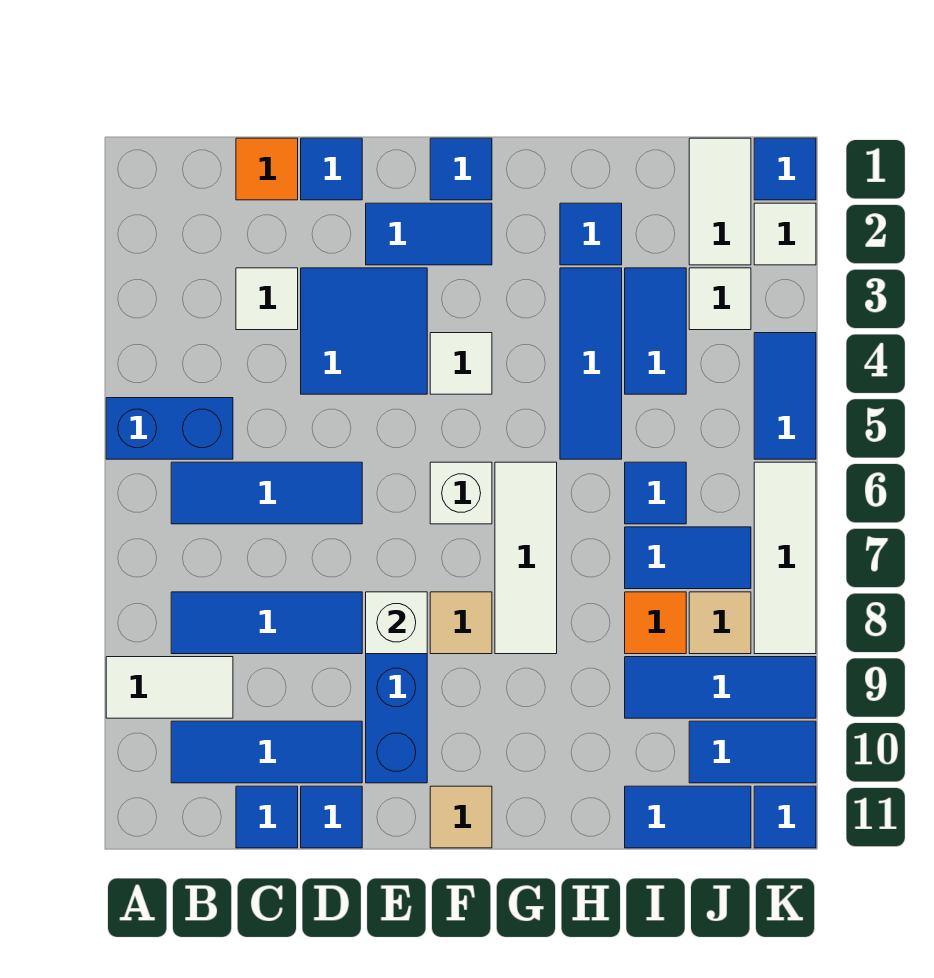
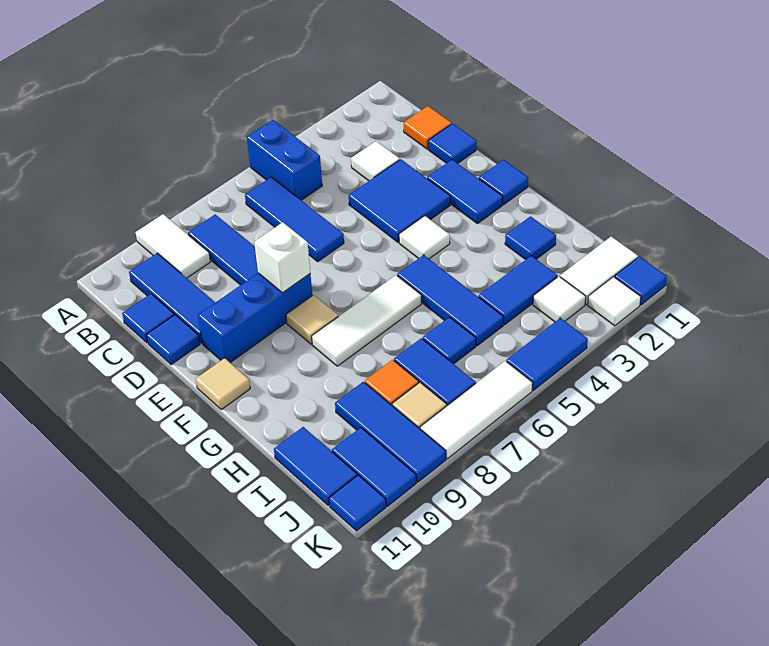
white brick F6 level 1 -> none
blue tile H3:H5 level 1 -> blue tile G5:I5 level 1

